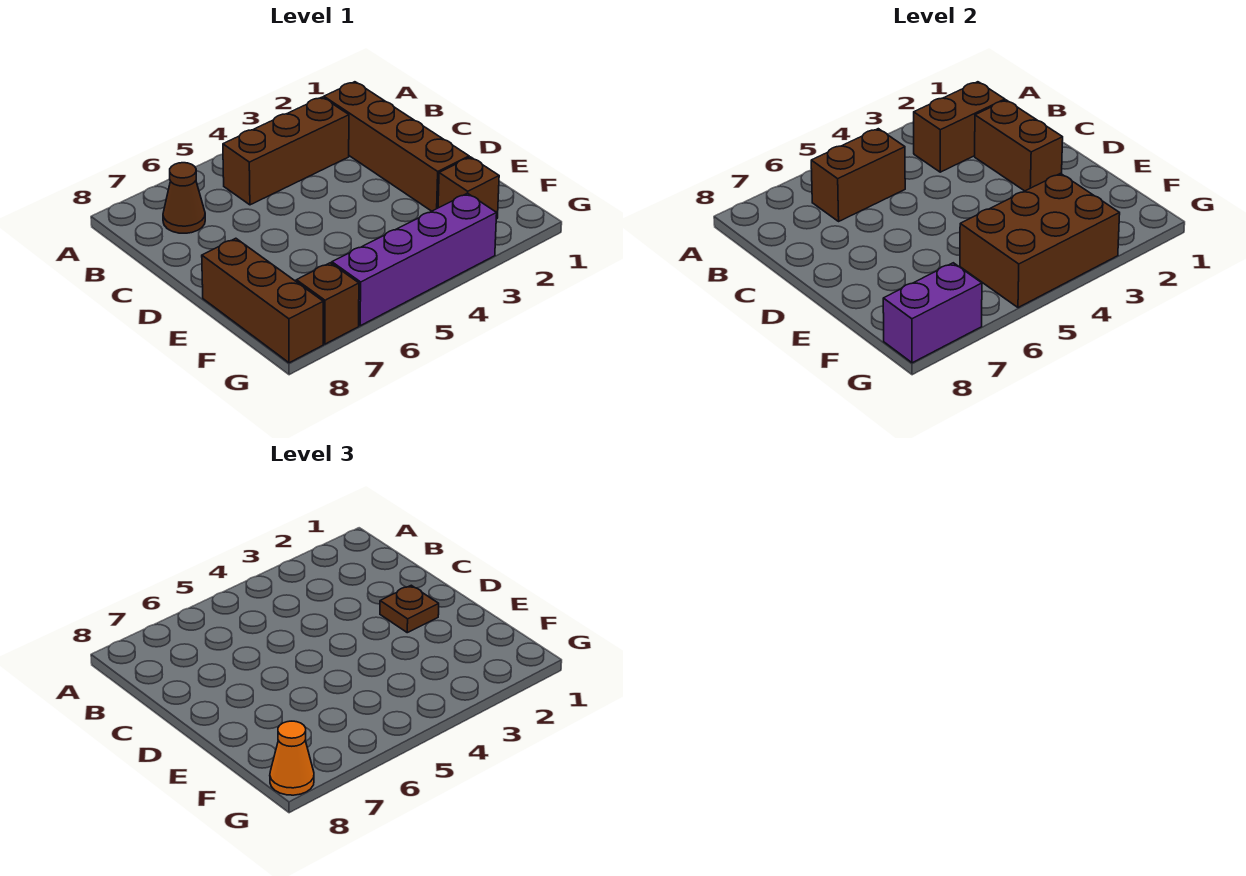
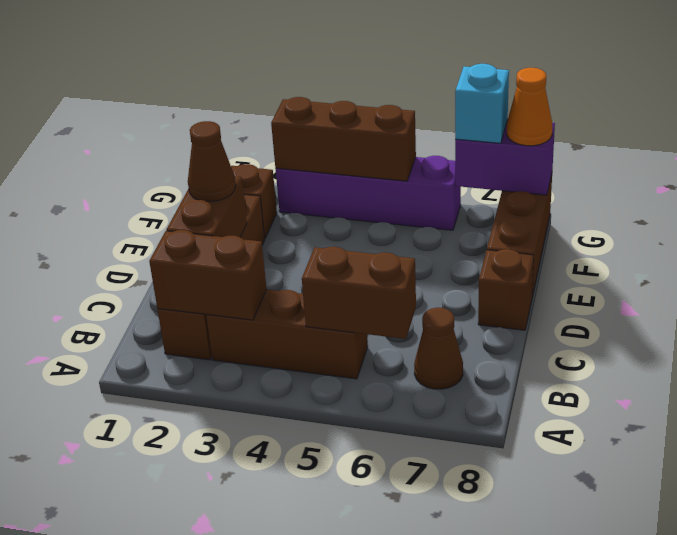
brown plate D2 level 3 -> brown cone D2 level 3
brown brick F3:G5 level 2 -> brown brick G3:G5 level 2
brown brick G7 level 1 -> brown brick D8 level 1
none -> cyan brick G7 level 3

